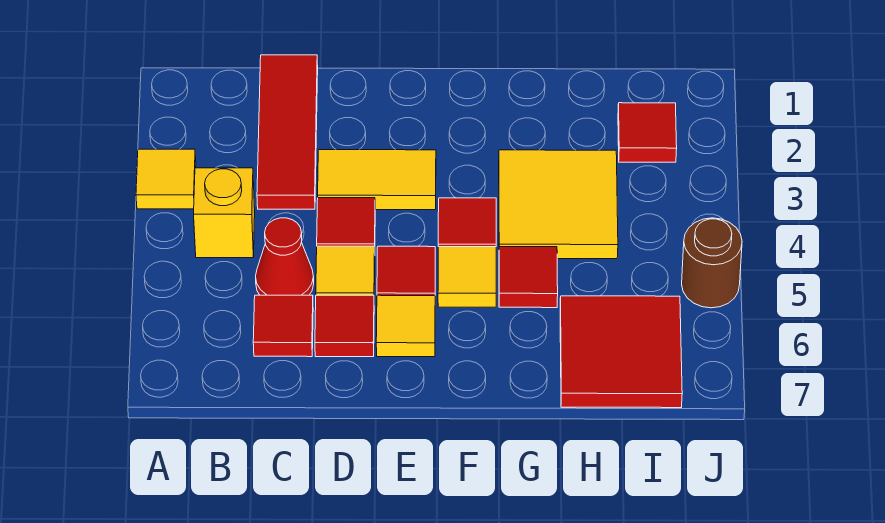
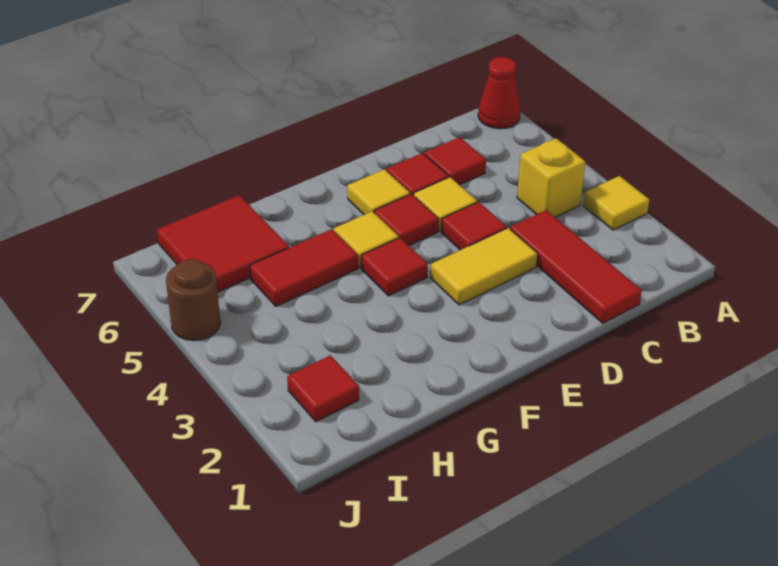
red cone C5 level 1 -> red cone A7 level 1
yellow tile G3:H4 level 1 -> none
red tile G5 level 1 -> red tile G5:H5 level 1

